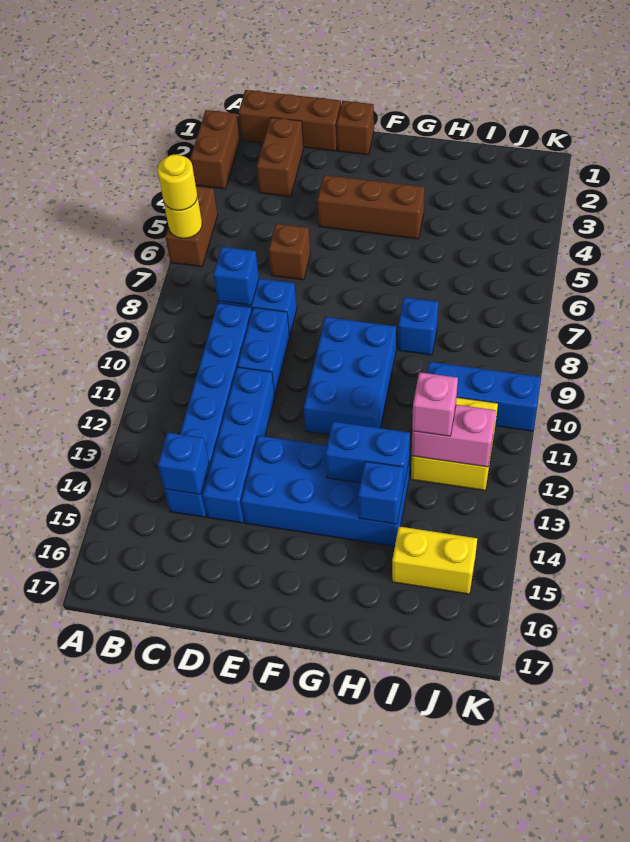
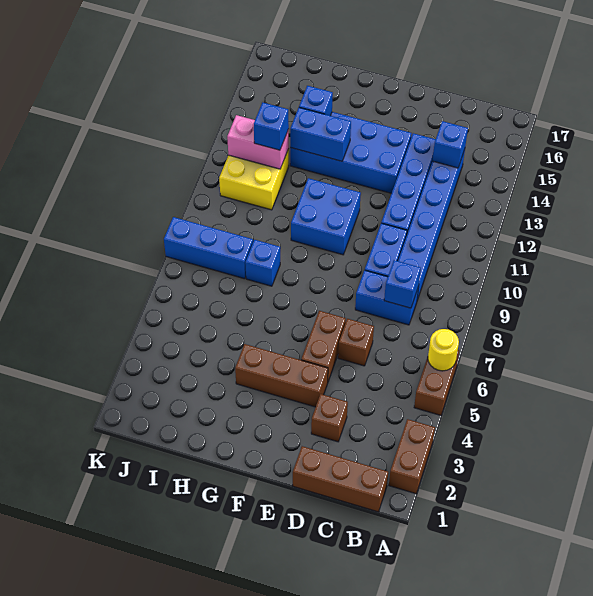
yellow round brick A6 level 3 -> none
brown brick C2:C3 level 1 -> brown brick E5:E6 level 1
brown brick E1 level 1 -> brown brick D3 level 1
blue brick F9:G11 level 1 -> blue brick F10:G11 level 1
blue brick I10:K10 level 1 -> blue brick I8:K8 level 1
pink brick I12 level 3 -> blue brick I12 level 3
yellow brick I15:J15 level 1 -> none

